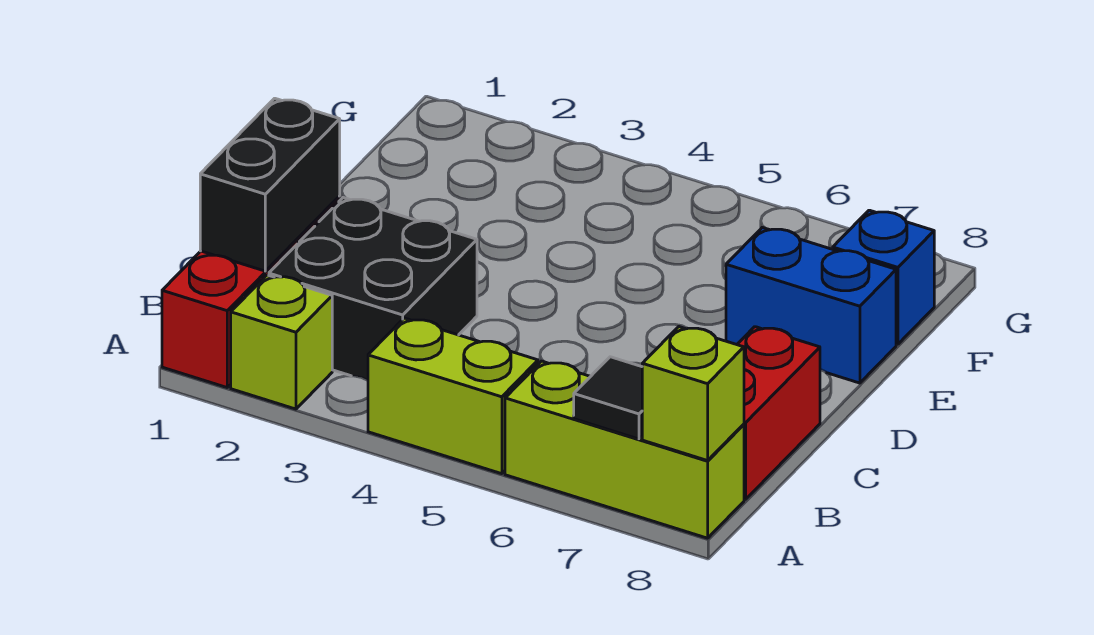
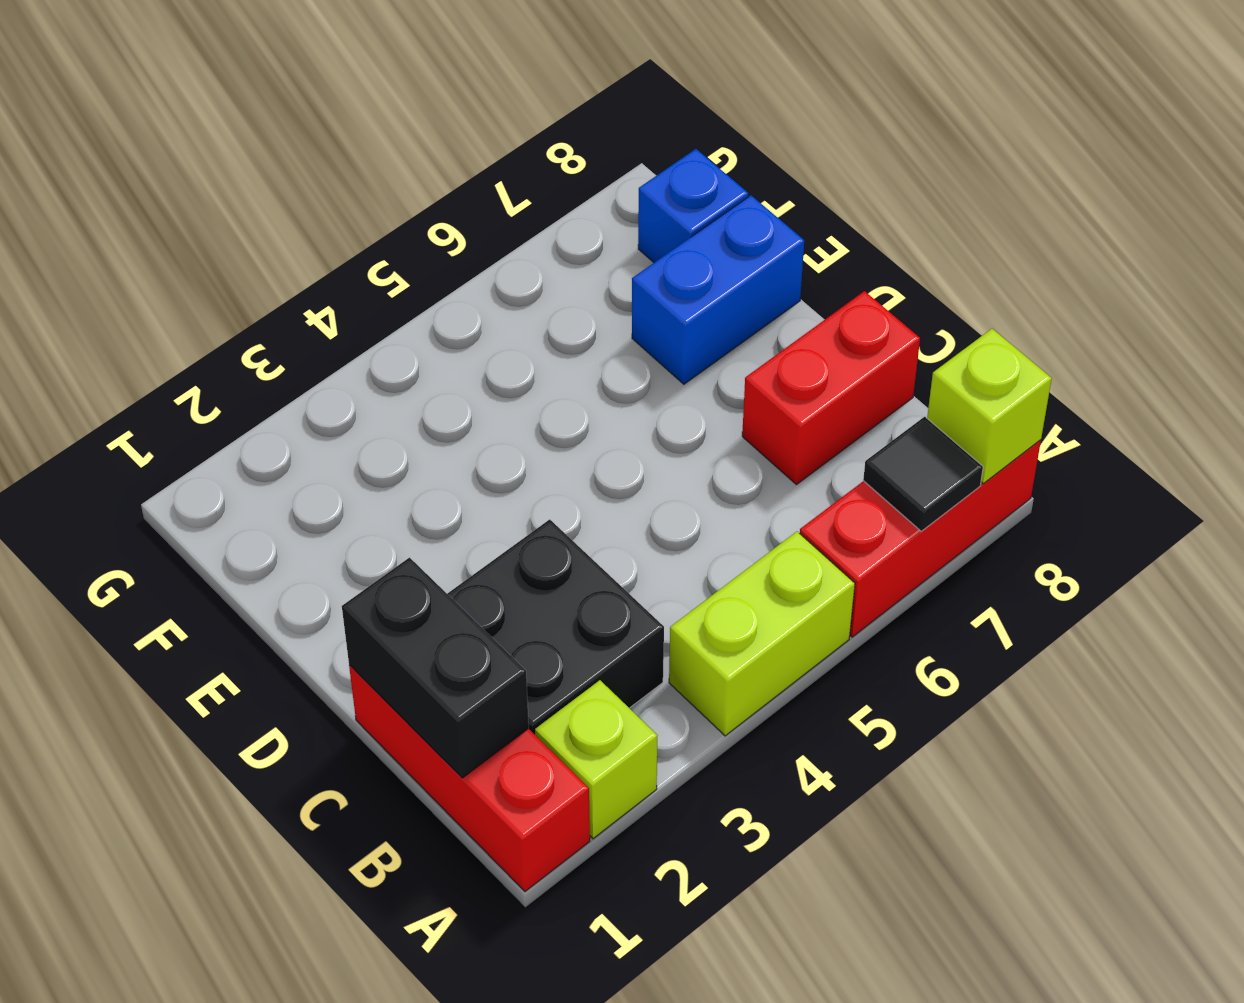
lime brick A6:A8 level 1 -> red brick A6:A8 level 1
red brick B8:C8 level 1 -> red brick C7:C8 level 1

